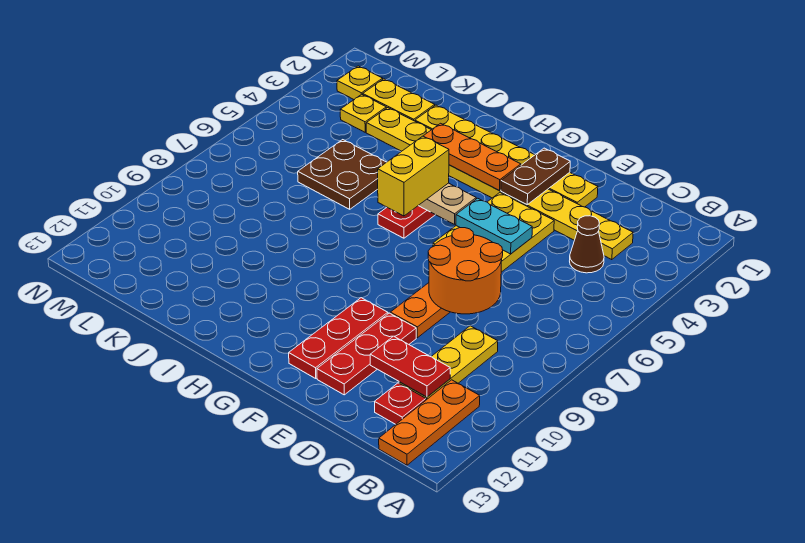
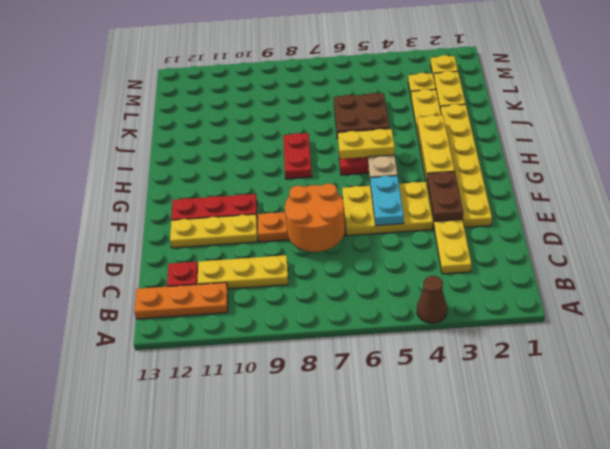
brown cone C4 level 1 -> brown cone A4 level 1
red plate C11:D11 level 2 -> red plate H8:I8 level 1
red plate E10:E12 level 1 -> yellow plate E10:E12 level 1
brown plate F2:F3 level 2 -> brown plate E3:F3 level 2
orange plate G3:I3 level 2 -> yellow plate G3:I3 level 2
yellow brick H5:H6 level 3 -> yellow plate H5:H6 level 3

